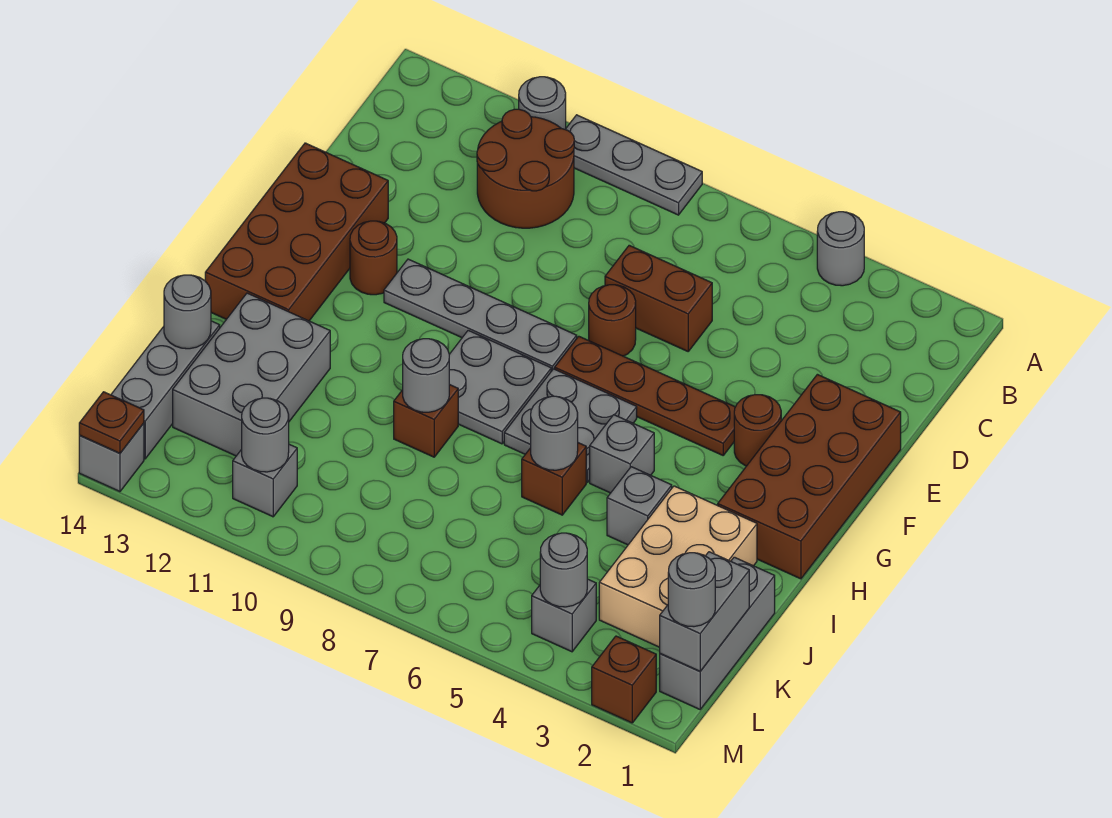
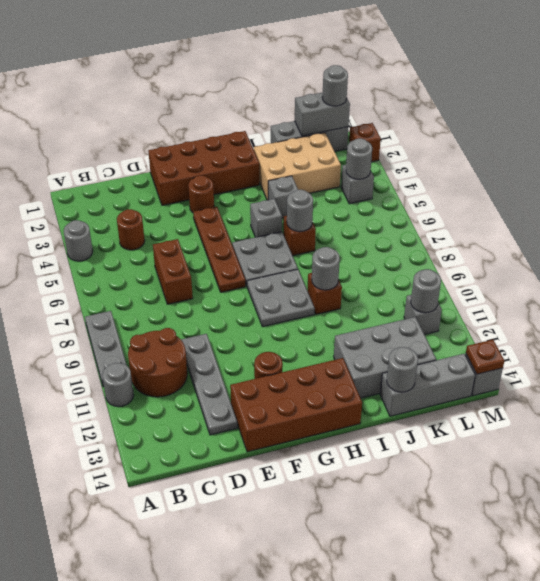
brown round brick E7 level 1 -> brown round brick C4 level 1
grey plate F8:F11 level 1 -> grey plate D10:D13 level 1

